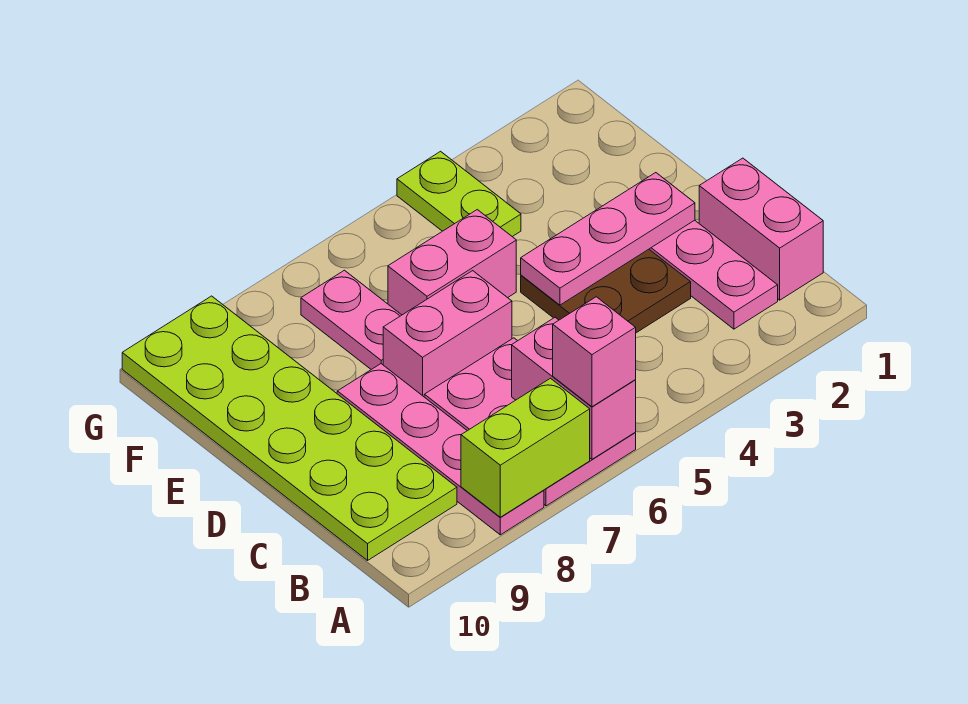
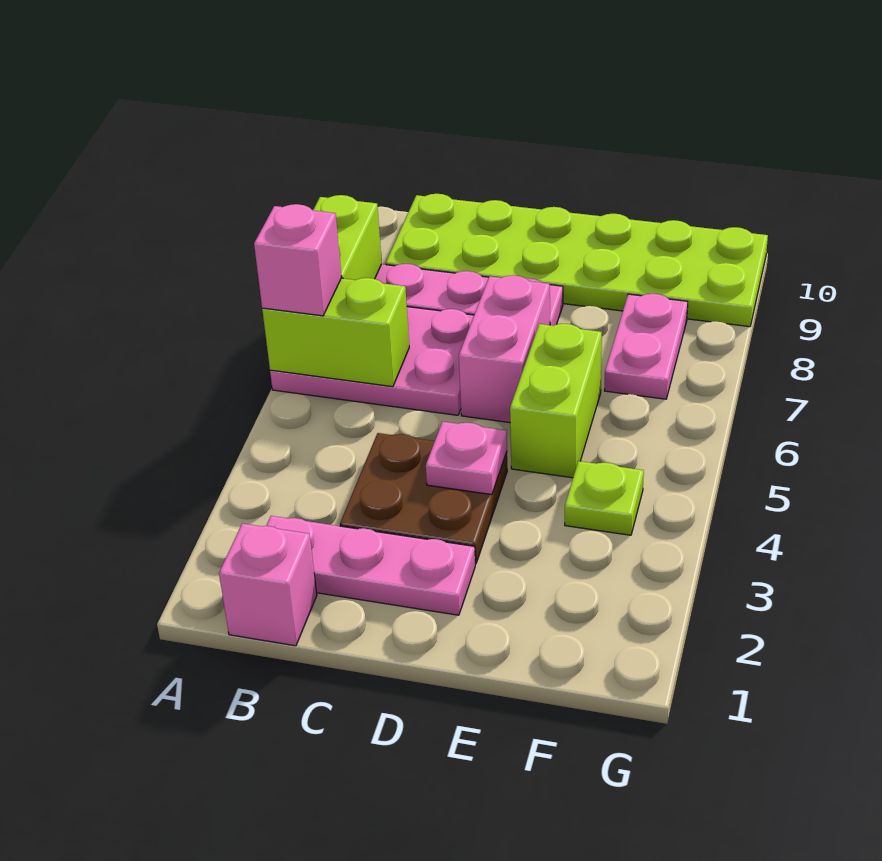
pink brick A6:B6 level 2 -> lime brick A6:B6 level 2
pink brick B1:C1 level 1 -> pink brick B1 level 1
pink plate D2:D4 level 2 -> pink plate D4 level 2
pink brick E5:E6 level 1 -> lime brick E5:E6 level 1
pink plate E7:F7 level 1 -> pink plate F7:F8 level 1
lime plate F4:G4 level 1 -> lime plate F4 level 1

